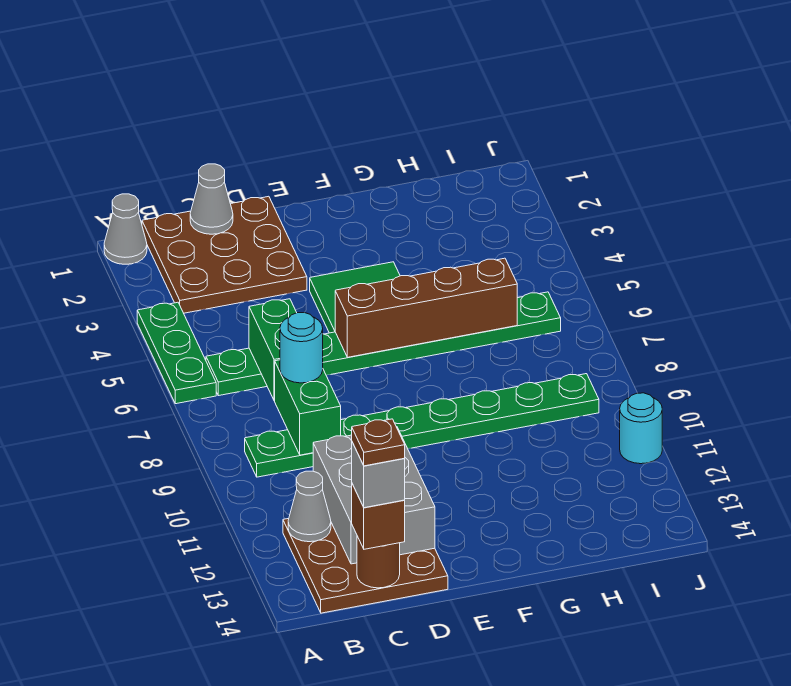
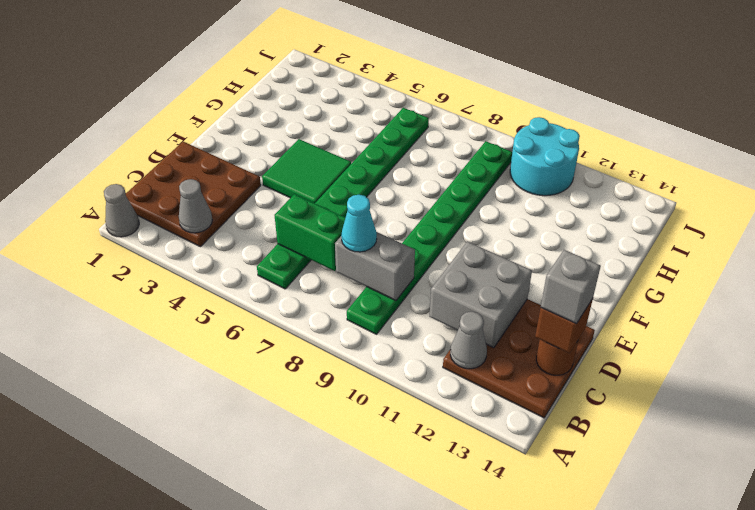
green plate A4:A6 level 1 -> none
grey cone C1 level 2 -> grey cone B3 level 2
green brick C8:C9 level 2 -> grey brick C8:C9 level 2
cyan round brick C8 level 3 -> cyan cone C8 level 3
grey brick C11:D13 level 2 -> grey brick C11:D12 level 2
brown plate C14 level 5 -> none
brown brick E6:H6 level 2 -> none
cyan round brick J11 level 1 -> cyan round brick I10:J11 level 1

